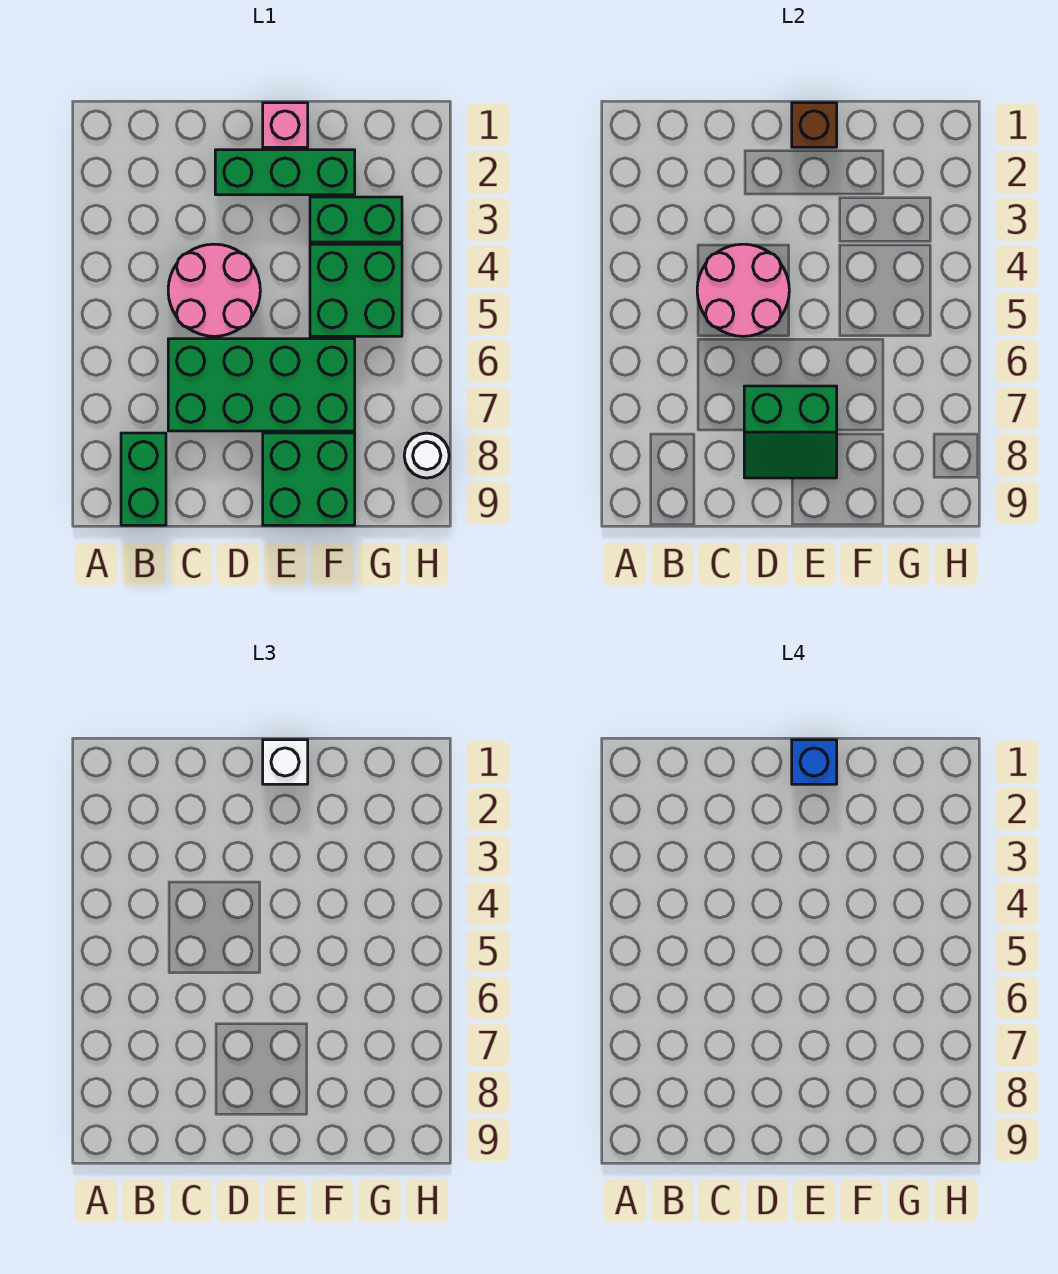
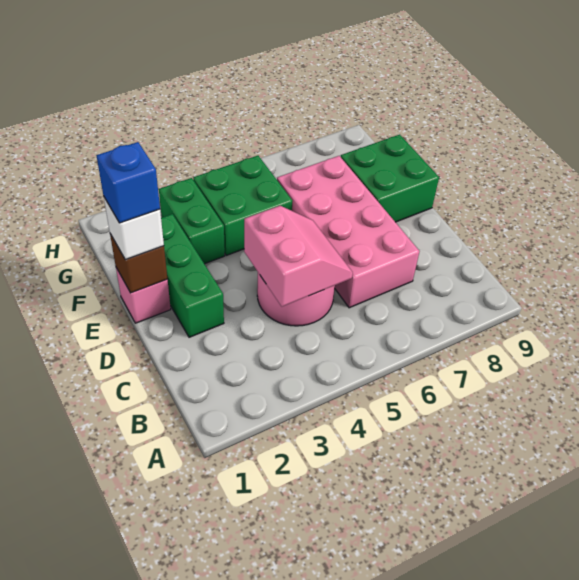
green brick B8:B9 level 1 -> none
pink round brick C4:D5 level 2 -> pink slope C4:D5 level 2 top 4
green brick C6:F7 level 1 -> pink brick C6:F7 level 1
green slope D7:E8 level 2 top 7 -> none
white round brick H8 level 1 -> none

